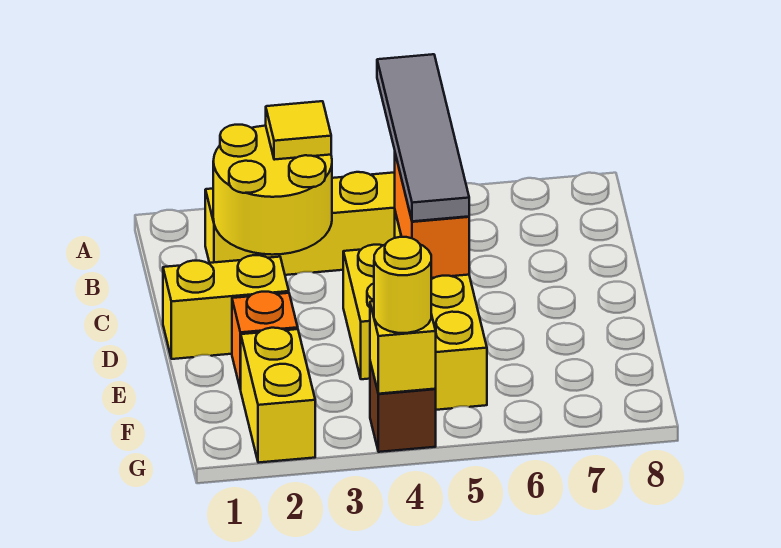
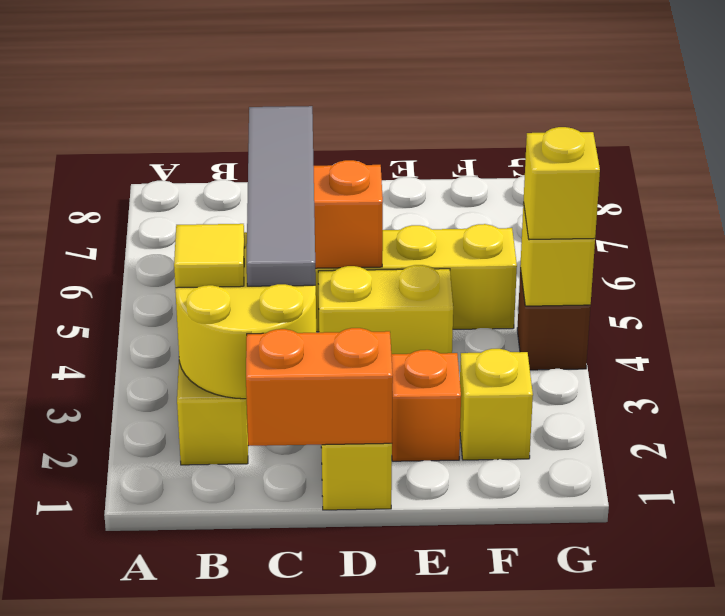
grey tile A5:D5 level 3 -> grey tile C3:C6 level 3
none -> orange brick C1:D1 level 2
yellow brick F2:G2 level 1 -> yellow brick F2 level 1
yellow round brick G4 level 3 -> yellow brick G4 level 3

